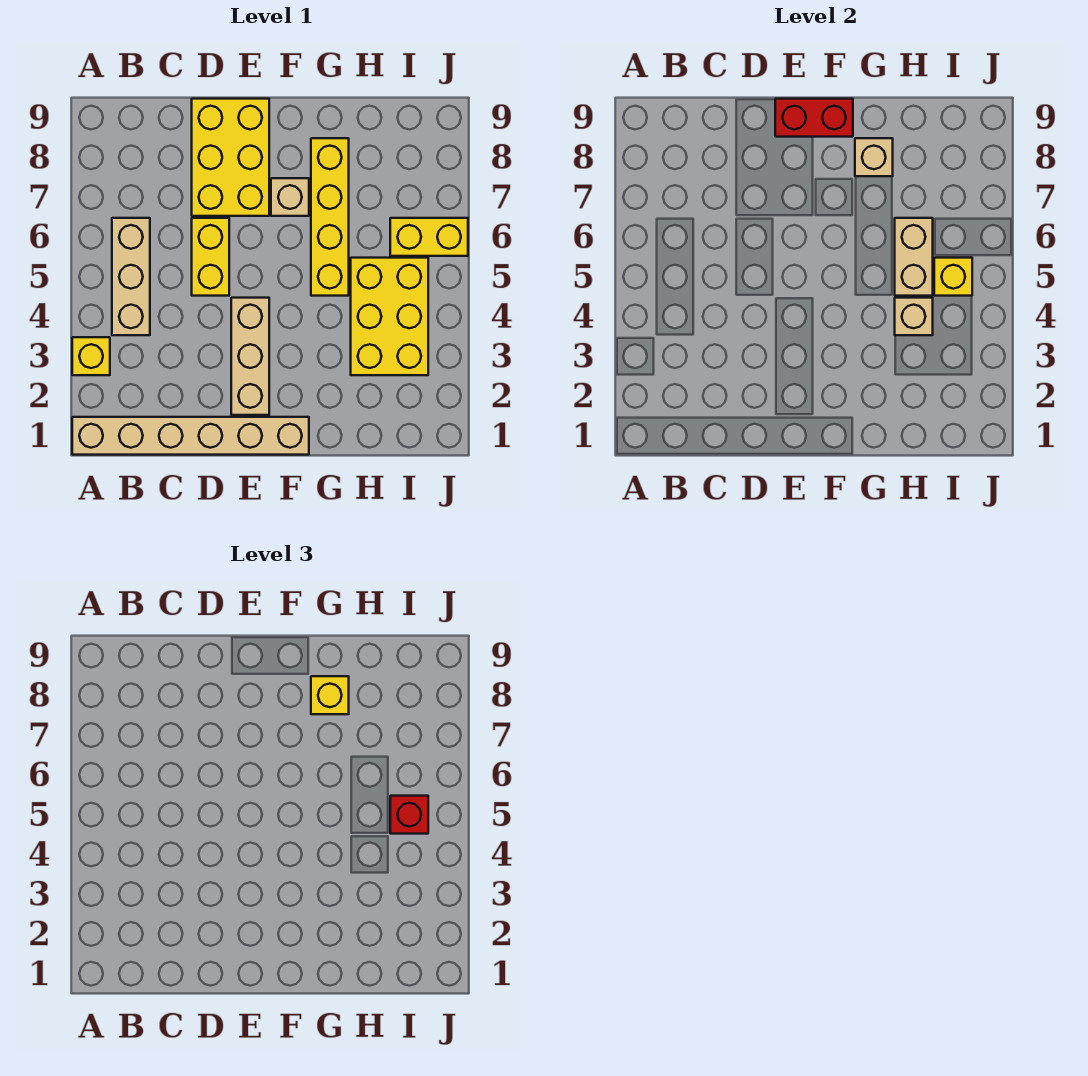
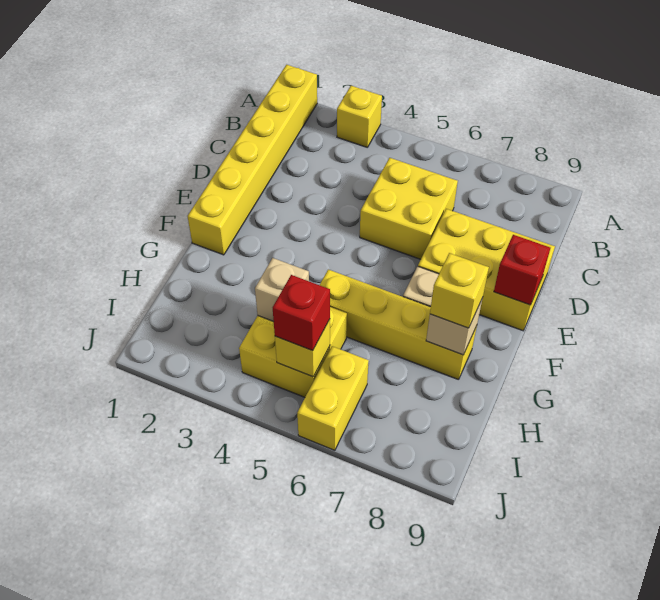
tan brick A1:F1 level 1 -> yellow brick A1:F1 level 1
tan brick B4:B6 level 1 -> none
yellow brick D5:D6 level 1 -> yellow brick C5:D6 level 1
tan brick E2:E4 level 1 -> none
red brick E9:F9 level 2 -> red brick E9 level 2
yellow brick H3:I5 level 1 -> yellow brick H4:I5 level 1
tan brick H5:H6 level 2 -> none

